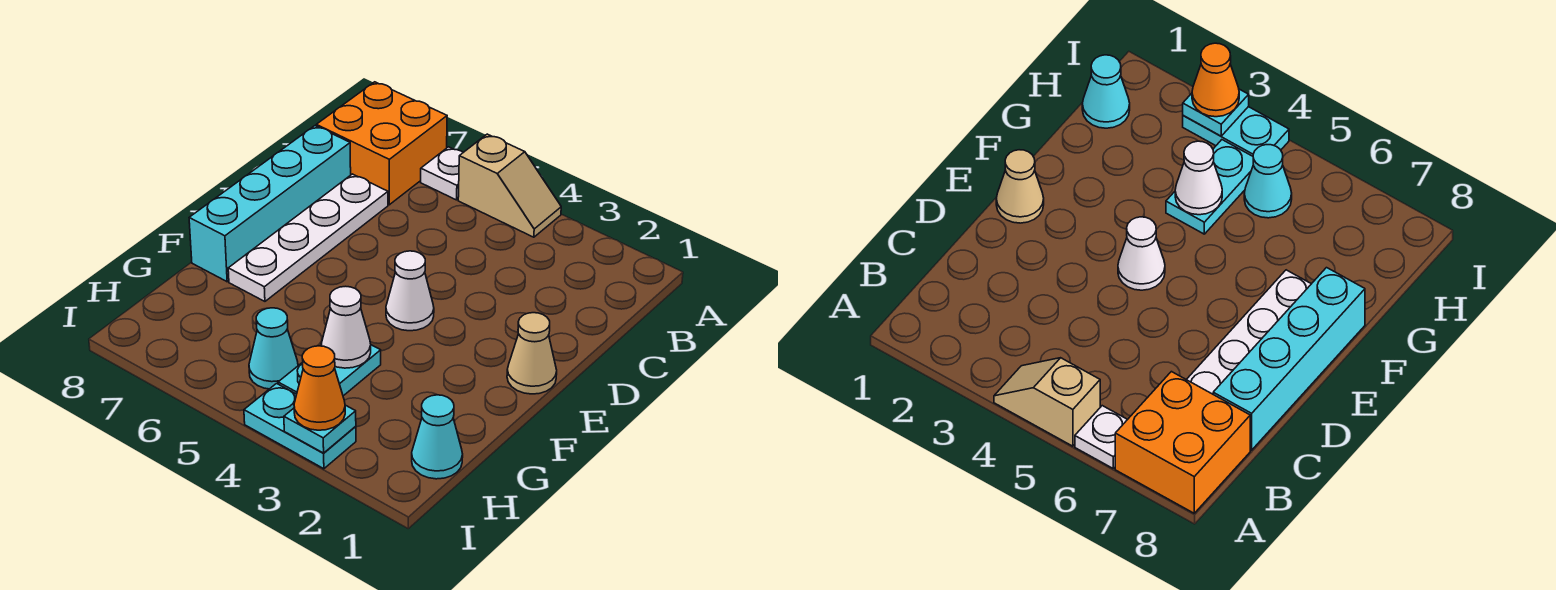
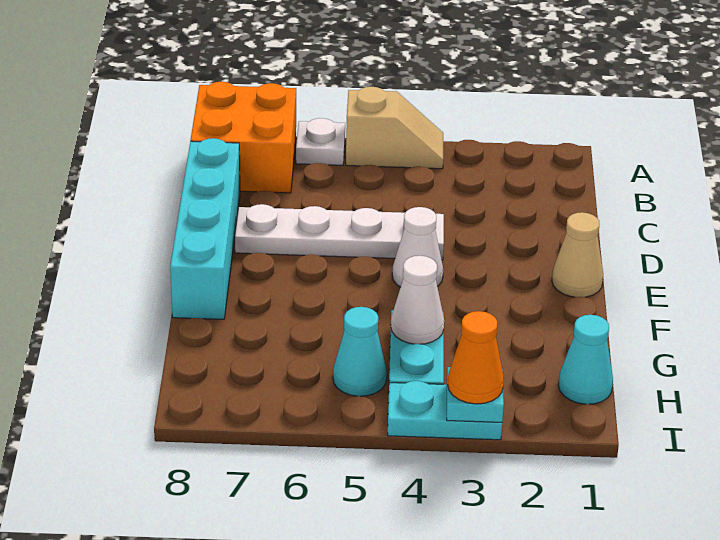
white plate C7:F7 level 1 -> white plate D4:D7 level 1

